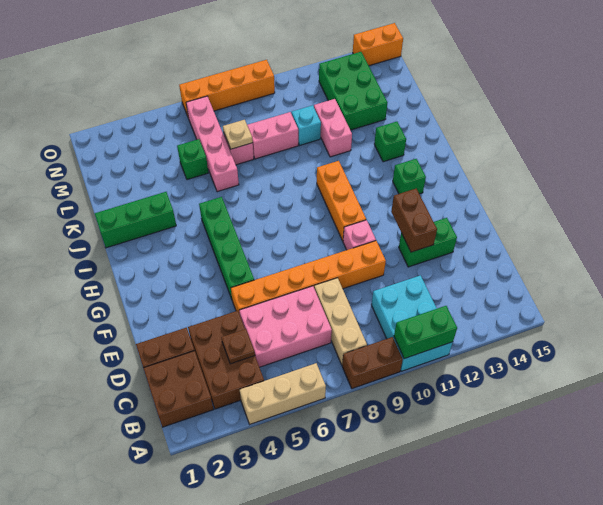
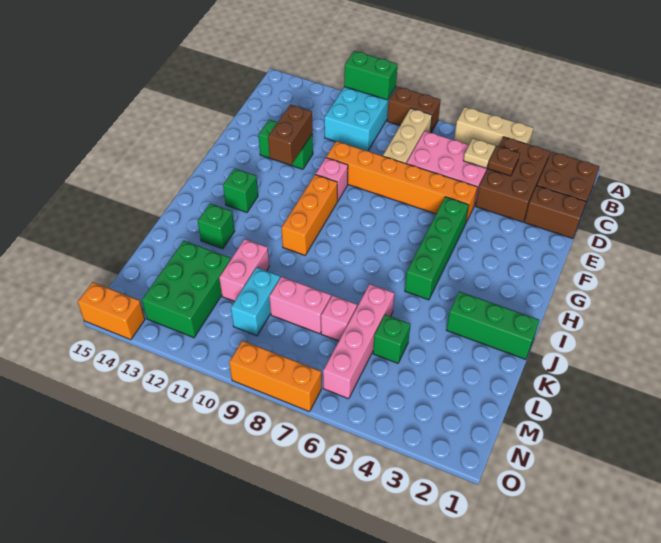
tan plate L7 level 2 -> tan plate C5 level 2
cyan brick L10 level 1 -> cyan brick L10:M10 level 1
orange brick O6:O9 level 1 -> orange brick O7:O9 level 1

